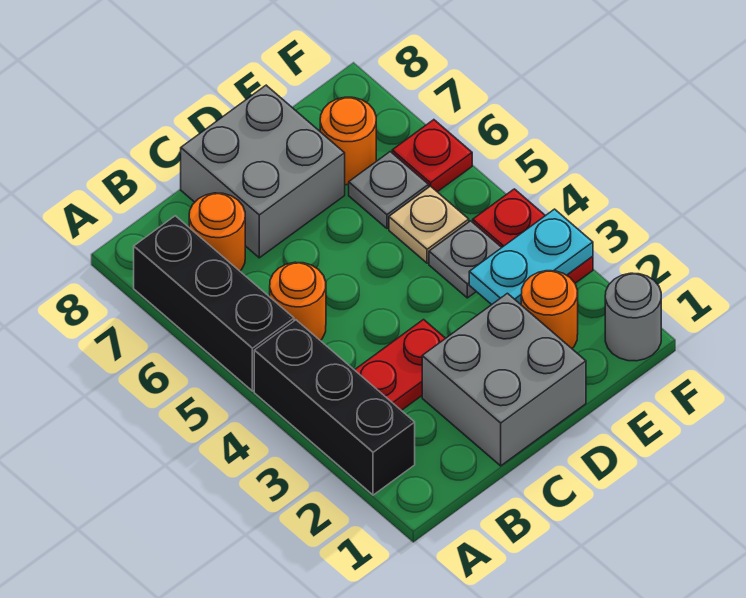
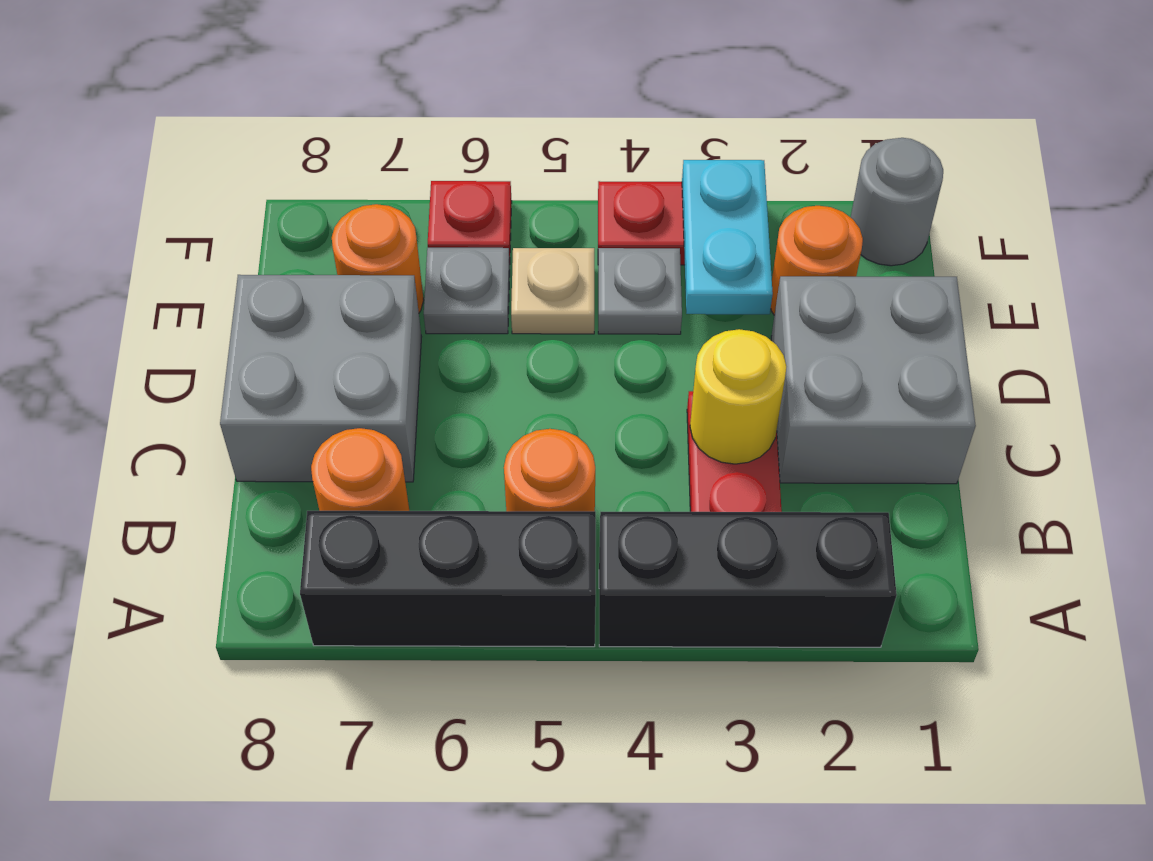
none -> yellow round brick C3 level 2

